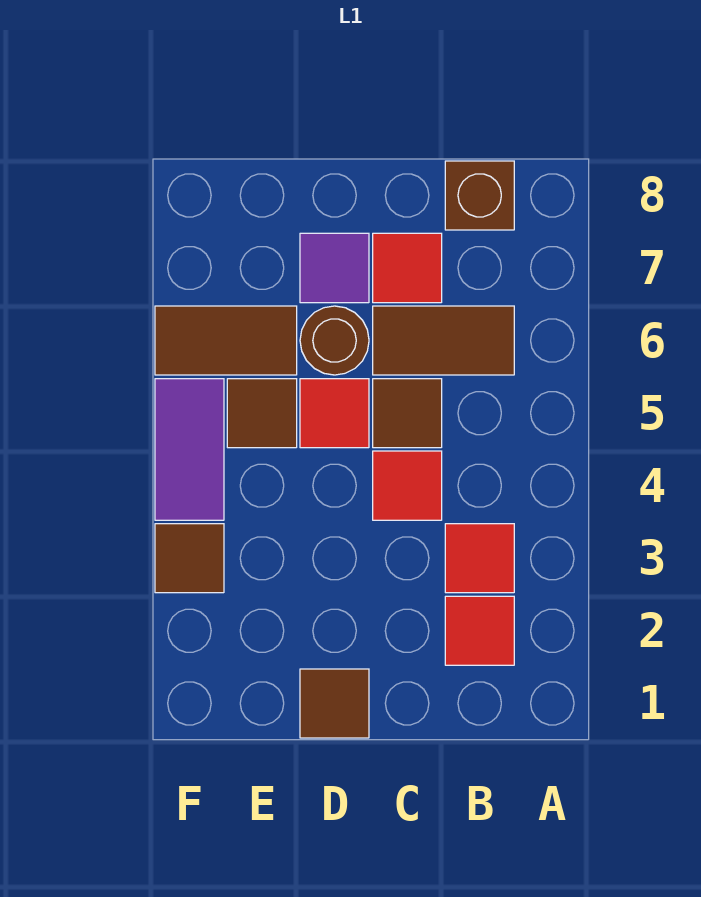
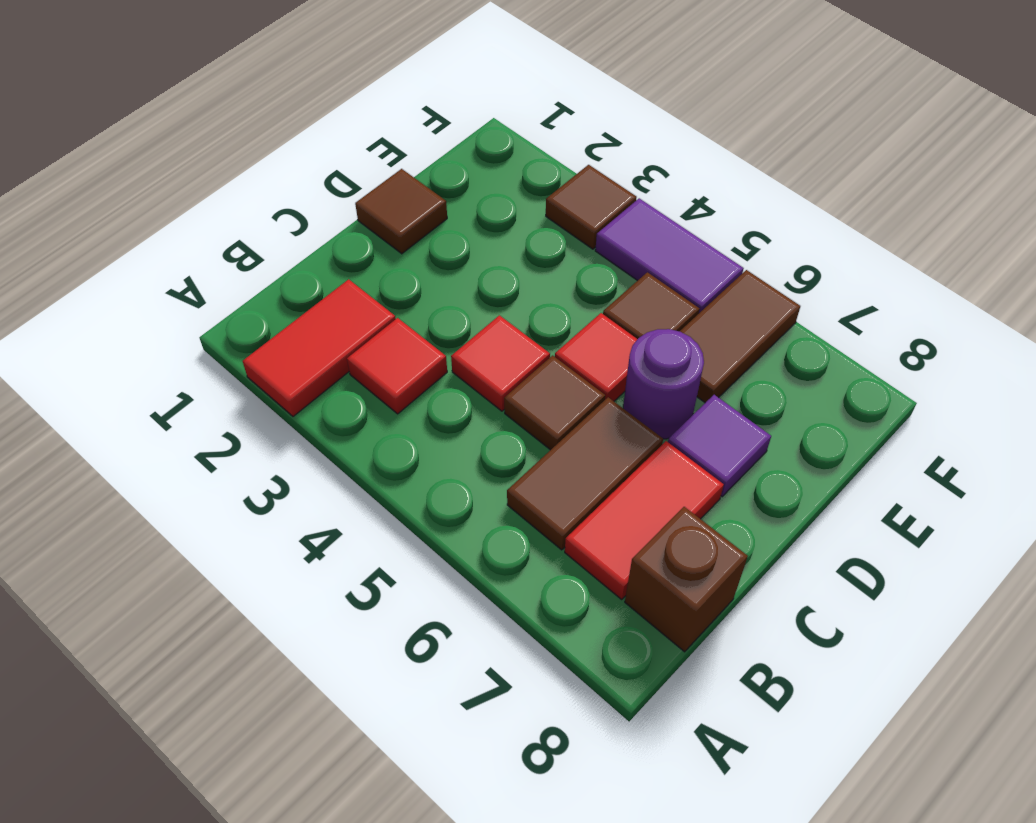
red tile B2 level 1 -> red tile A2:B2 level 1
red tile C7 level 1 -> red tile B7:C7 level 1
brown round brick D6 level 1 -> purple round brick D6 level 1

